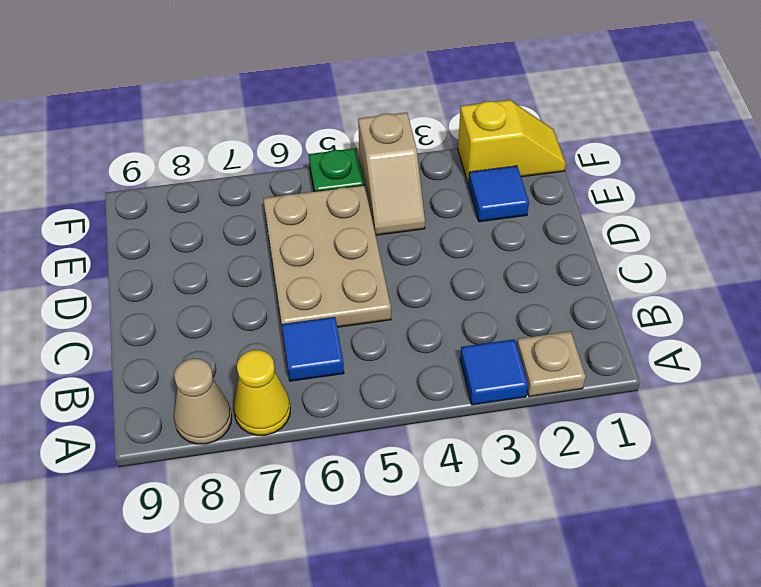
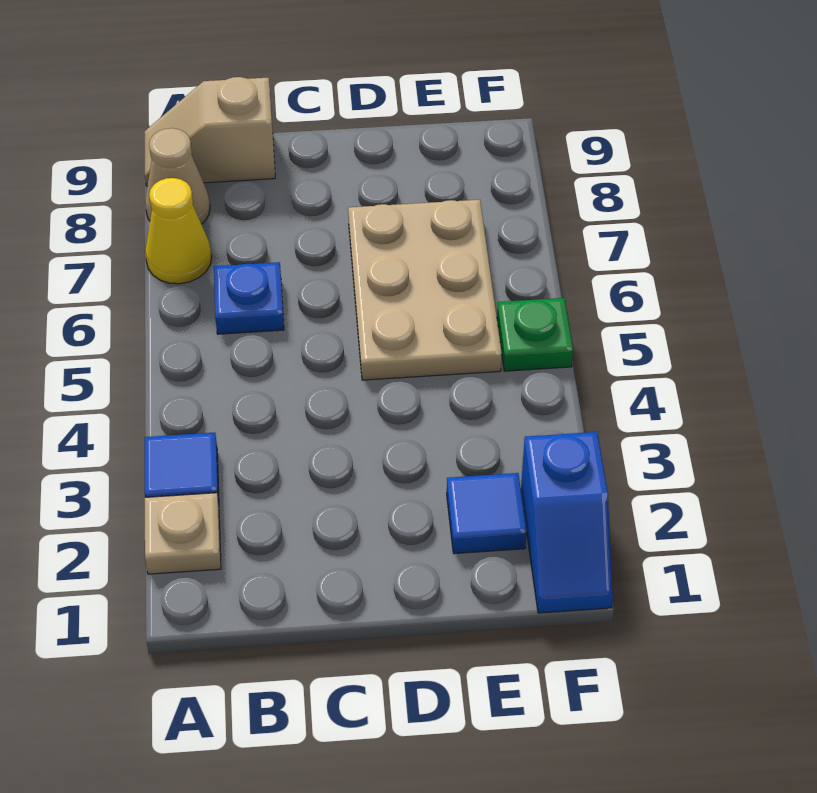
blue tile B6 level 1 -> blue plate B6 level 1
tan plate C5:E6 level 1 -> tan plate D5:E7 level 1
tan slope E4:F4 level 1 top F -> tan slope A9:B9 level 1 top B
yellow slope F1:F2 level 1 top 2 -> blue slope F1:F2 level 1 top 2

